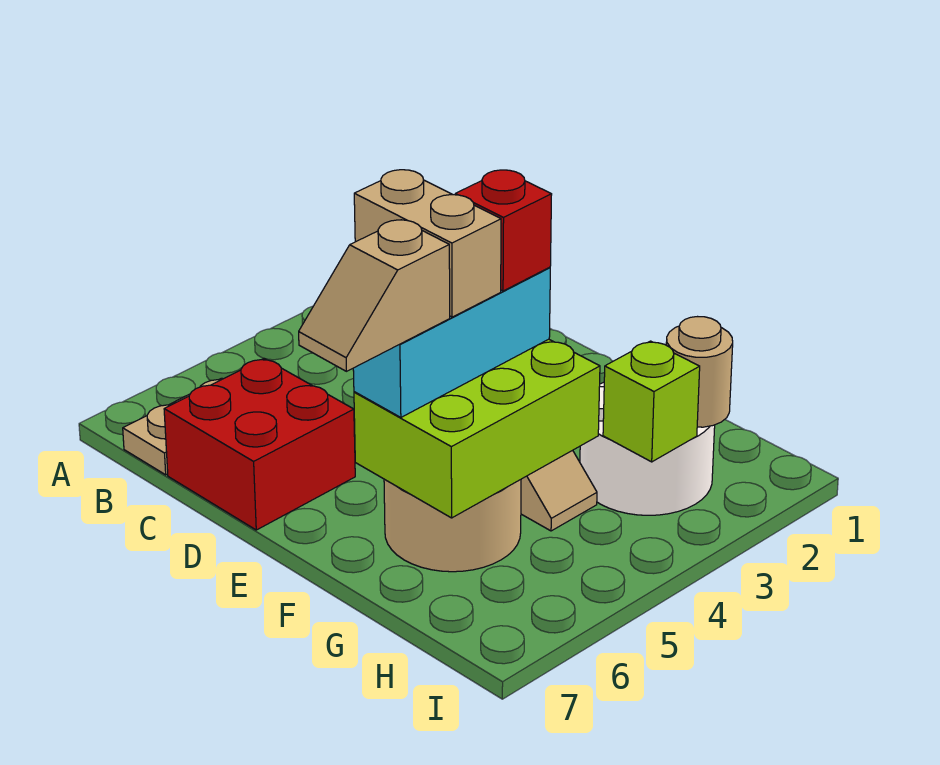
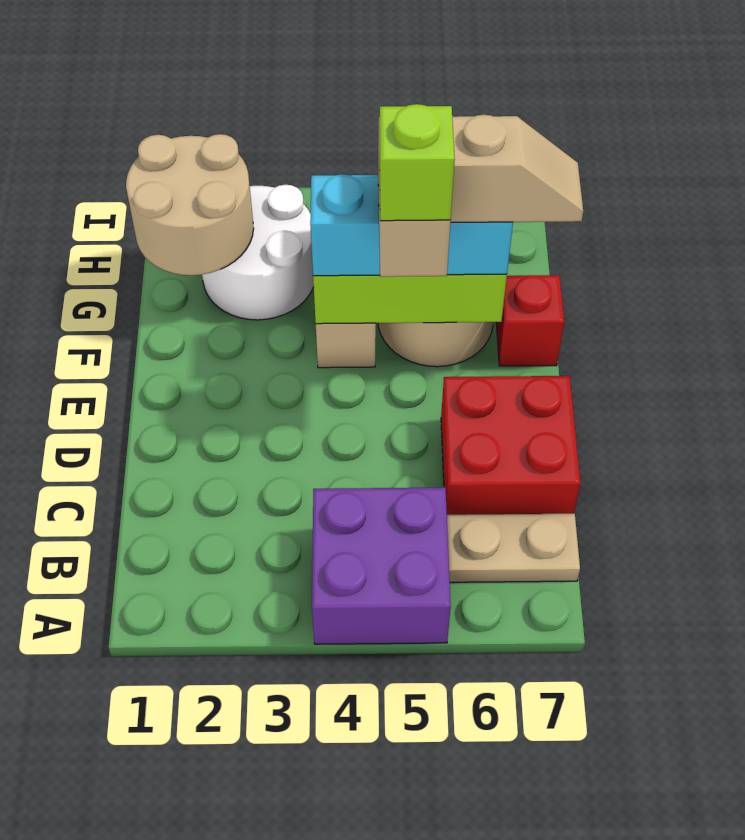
none -> purple brick A4:B5 level 1
red brick F4 level 4 -> red brick F7 level 1
tan round brick H2 level 2 -> tan round brick G1:H2 level 2
lime brick H3 level 2 -> lime brick E5 level 5

